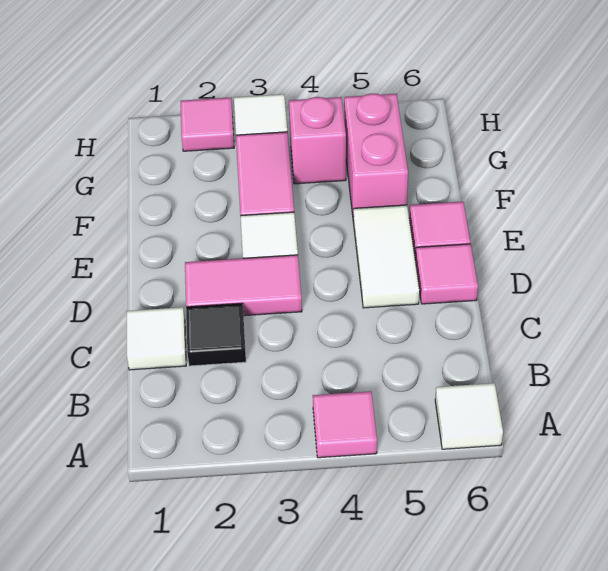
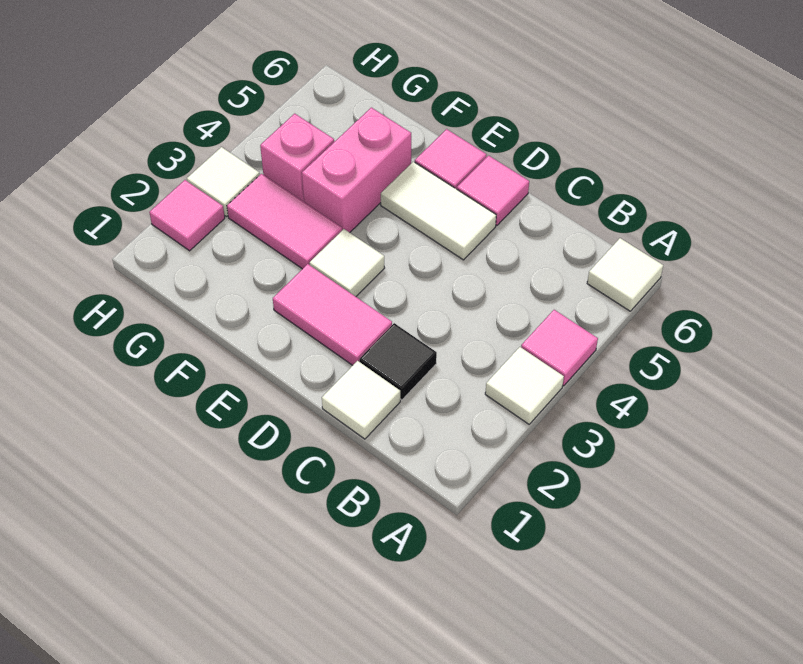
none -> white tile A3 level 1
pink tile D2:D3 level 1 -> pink tile D2:E2 level 1
pink brick F5:G5 level 1 -> pink brick F4:F5 level 1

